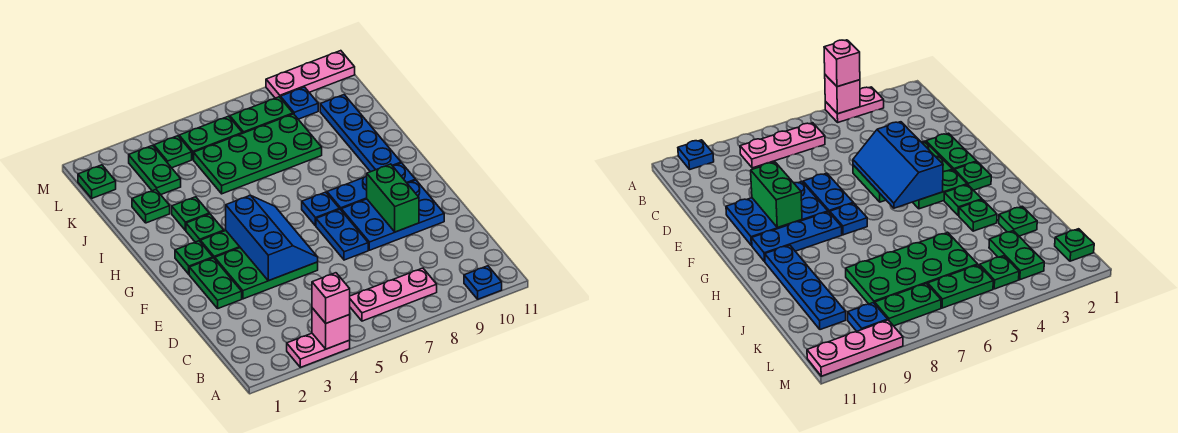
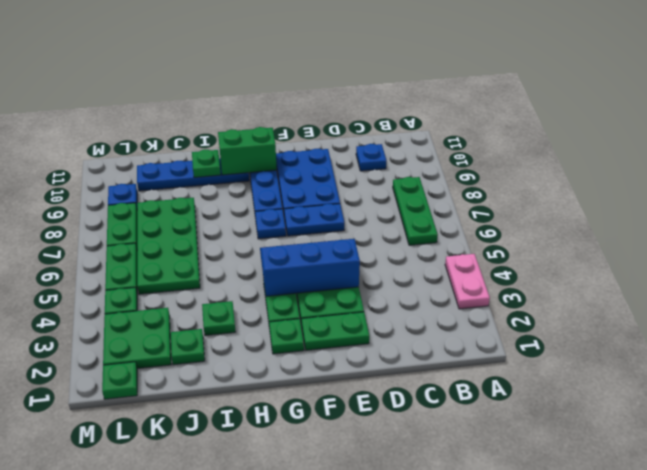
pink brick A4 level 2 -> none
pink brick A4 level 3 -> none
blue plate A10 level 1 -> blue plate C10 level 1
pink plate B6:B8 level 1 -> green plate B6:B8 level 1
green brick E9:F9 level 2 -> green brick G10:H10 level 2
green plate H3 level 1 -> green plate I10 level 2
green plate K3:L3 level 1 -> green plate K2:L3 level 1
pink plate M9:M11 level 1 -> none

